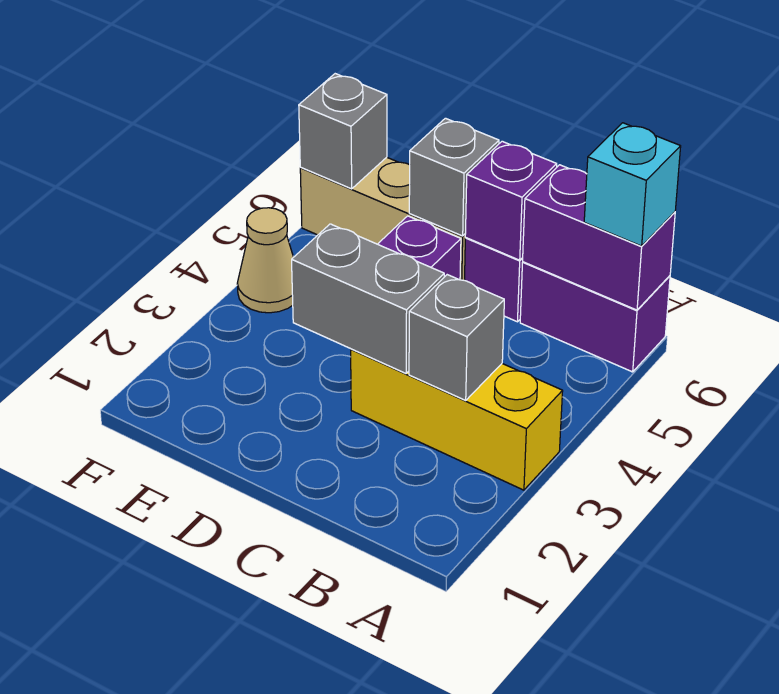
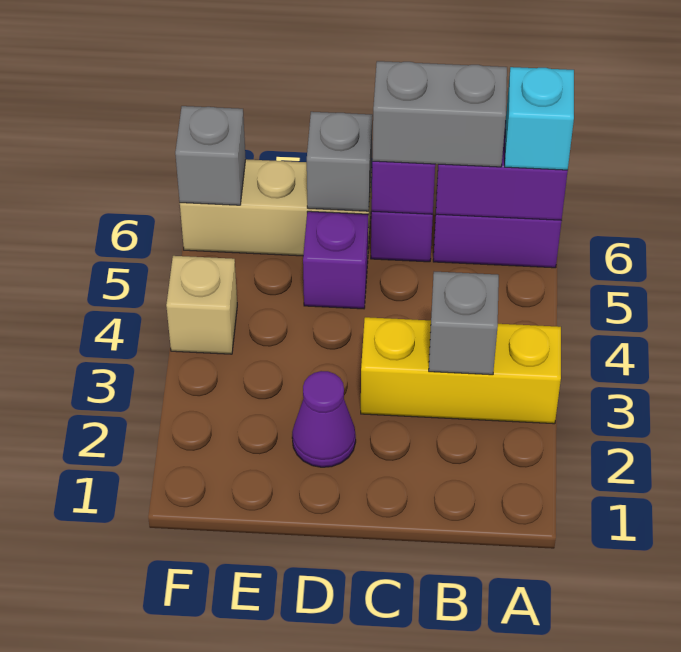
grey brick C3:D3 level 2 -> grey brick B6:C6 level 3
none -> purple cone D2 level 1
tan cone F4 level 1 -> tan brick F4 level 1

